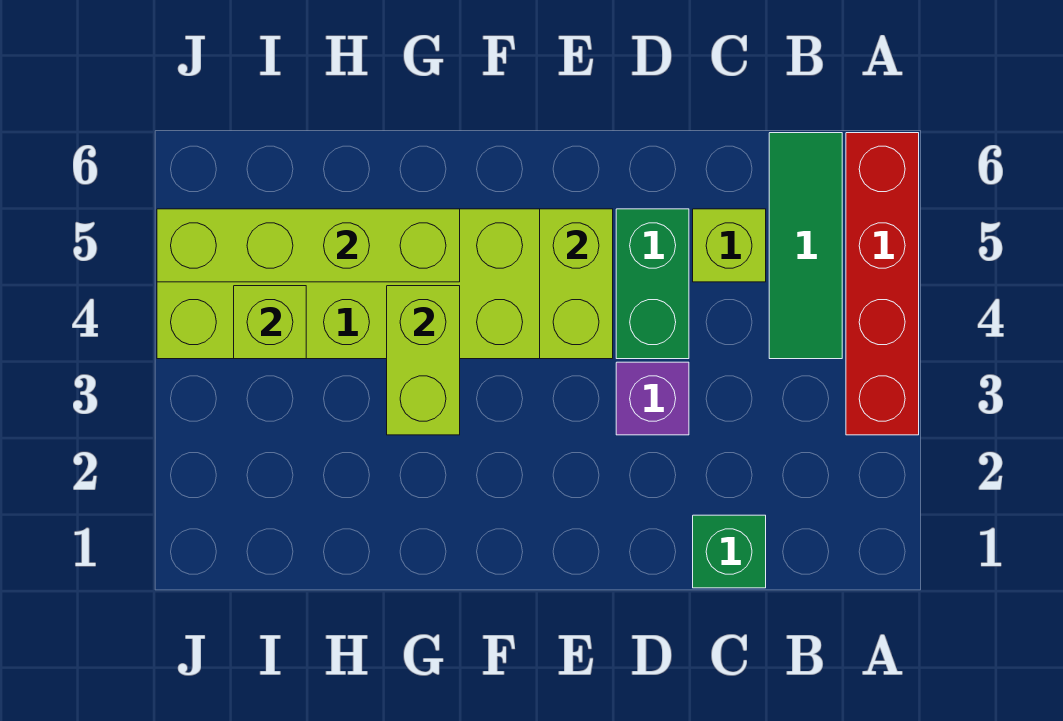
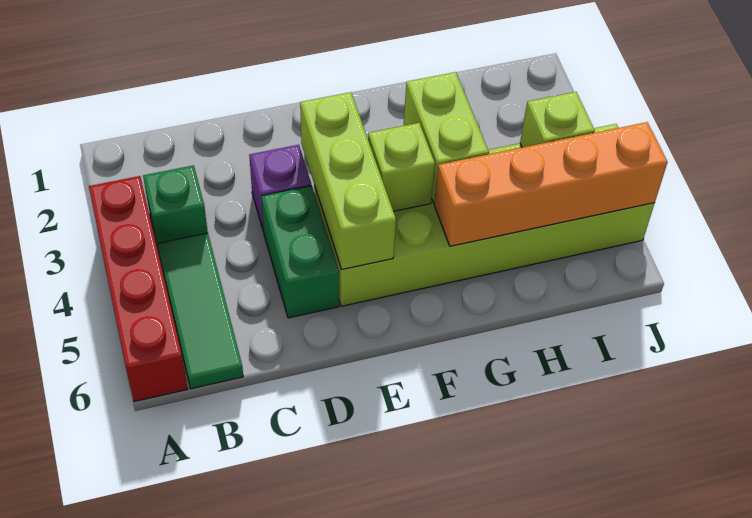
green brick C1 level 1 -> green brick B3 level 1
lime brick C5 level 1 -> lime brick F4 level 2
lime brick E4:E5 level 2 -> lime brick E3:E5 level 2
lime brick G5:J5 level 2 -> orange brick G5:J5 level 2

